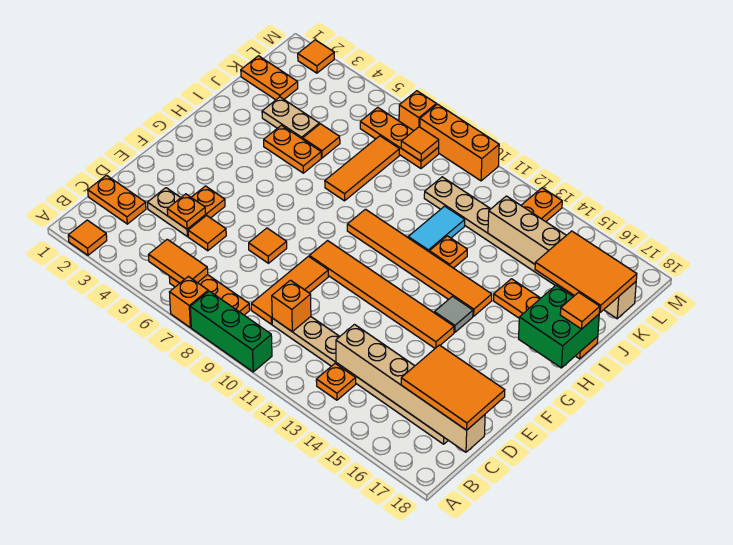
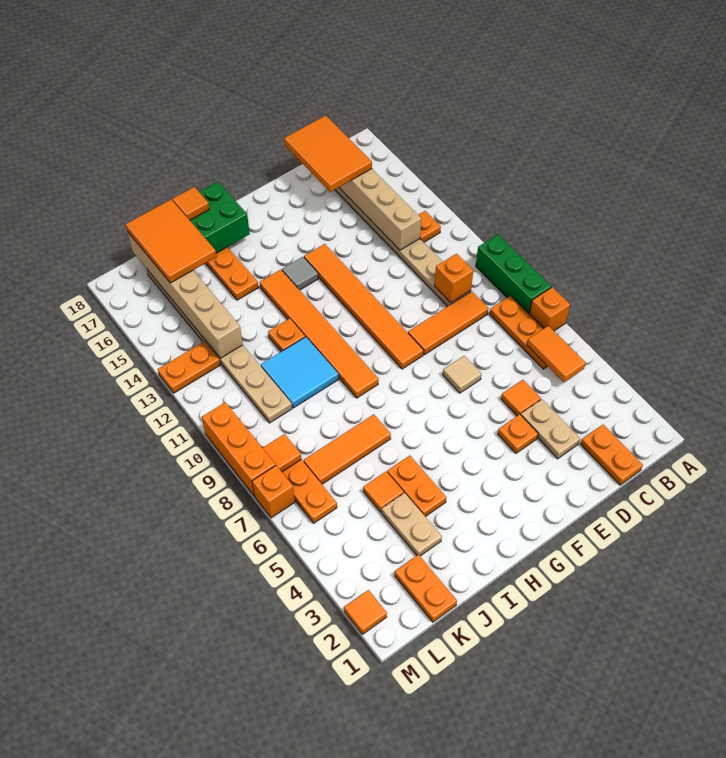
orange tile A2 level 1 -> none
orange plate D4 level 2 -> none
orange tile E7 level 1 -> tan tile E7 level 1
cyan tile I11:J11 level 1 -> cyan tile I10:J11 level 1

